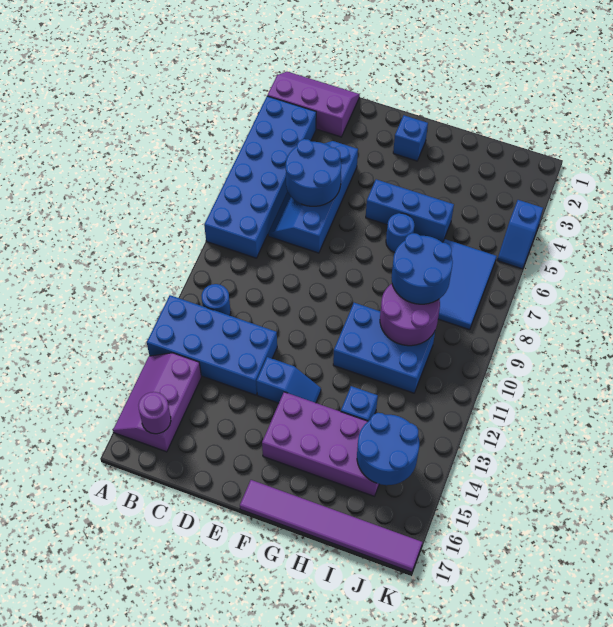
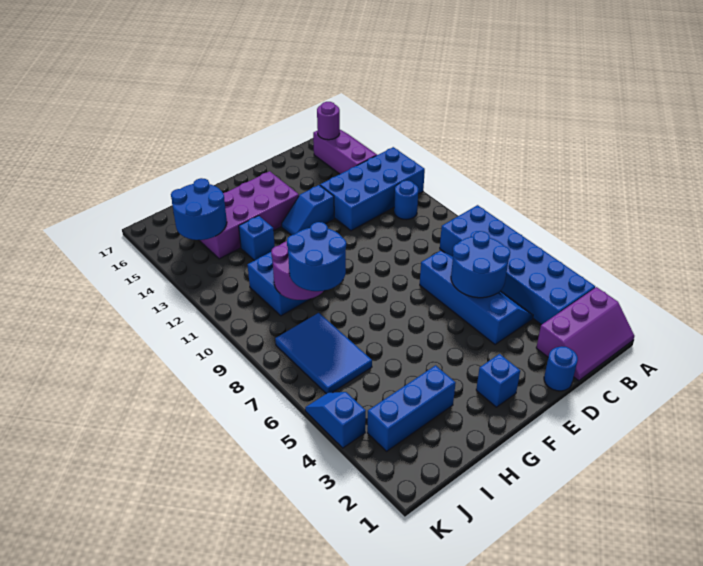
blue brick F5:H5 level 1 -> blue brick H3:J3 level 1
purple tile F17:K17 level 1 -> none
blue round brick G6 level 1 -> blue round brick D1 level 1

